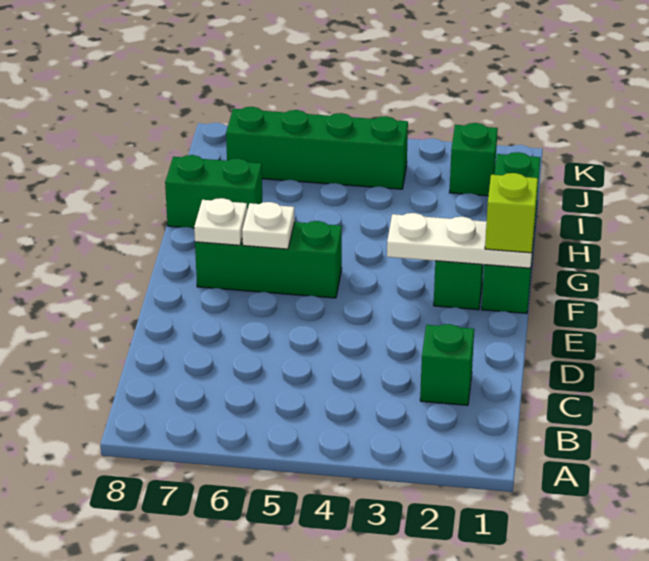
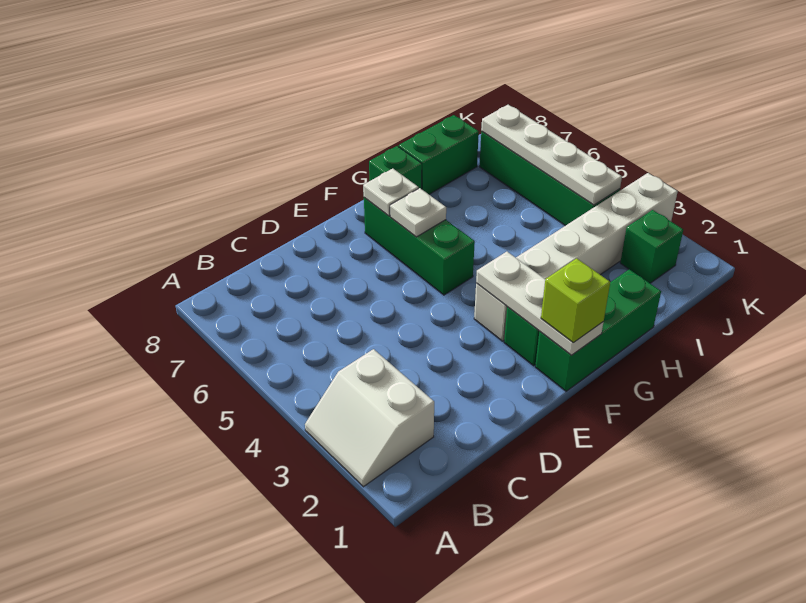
none -> white slope A2:B3 level 1 top B
green brick C2 level 1 -> green brick G8 level 1
green brick F1:I1 level 1 -> green brick F1:H1 level 1
none -> white brick F3:K3 level 1
green brick H7:H8 level 1 -> green brick H8:I8 level 1
none -> white plate J4:J7 level 2

